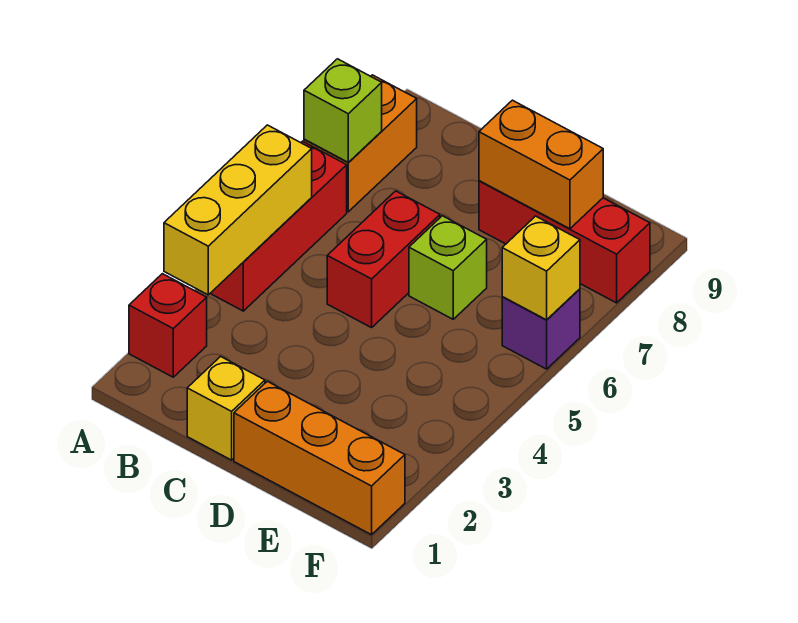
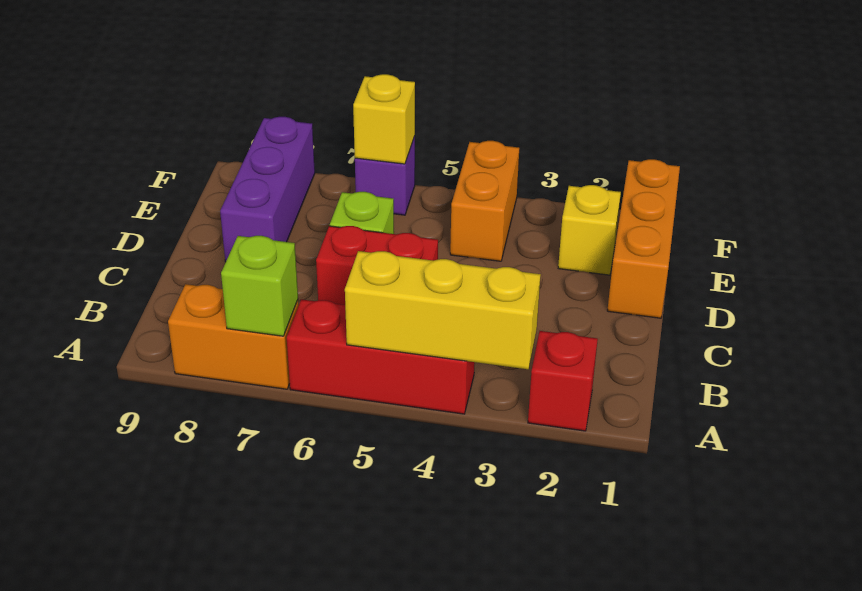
yellow brick C1 level 1 -> yellow brick E2 level 1
red brick D8:F8 level 1 -> purple brick D8:F8 level 1
orange brick D8:E8 level 2 -> orange brick E4:F4 level 1

